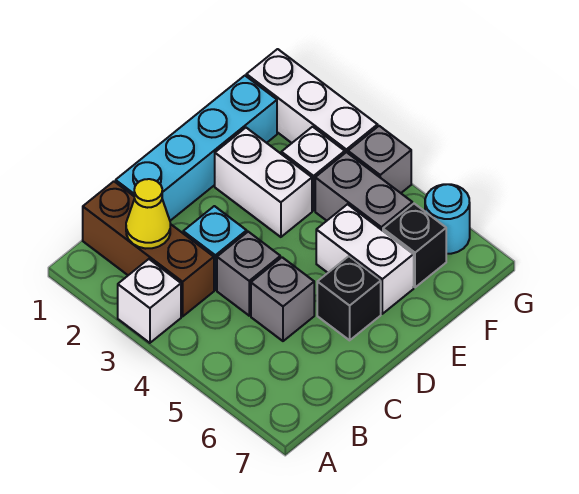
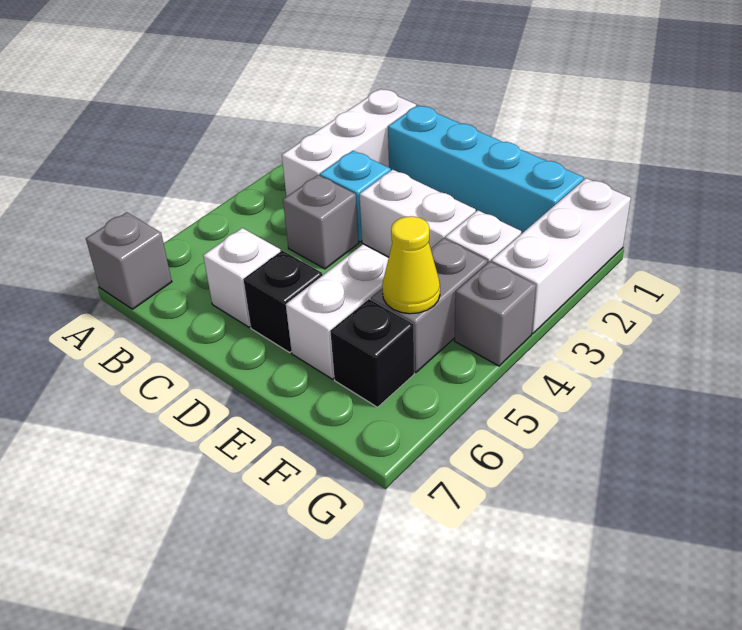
white brick A3 level 1 -> white brick C6 level 1
brown brick B1:B3 level 1 -> white brick B1:B3 level 1
yellow cone B2 level 2 -> yellow cone F5 level 2
grey brick C5 level 1 -> grey brick A7 level 1
white brick E2:E3 level 1 -> white brick D3:E3 level 1
cyan round brick G6 level 1 -> none

